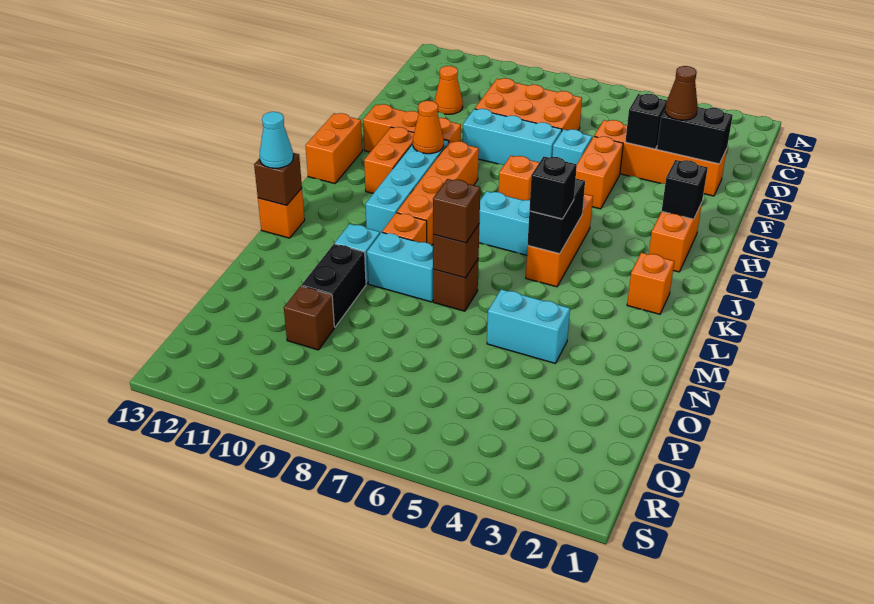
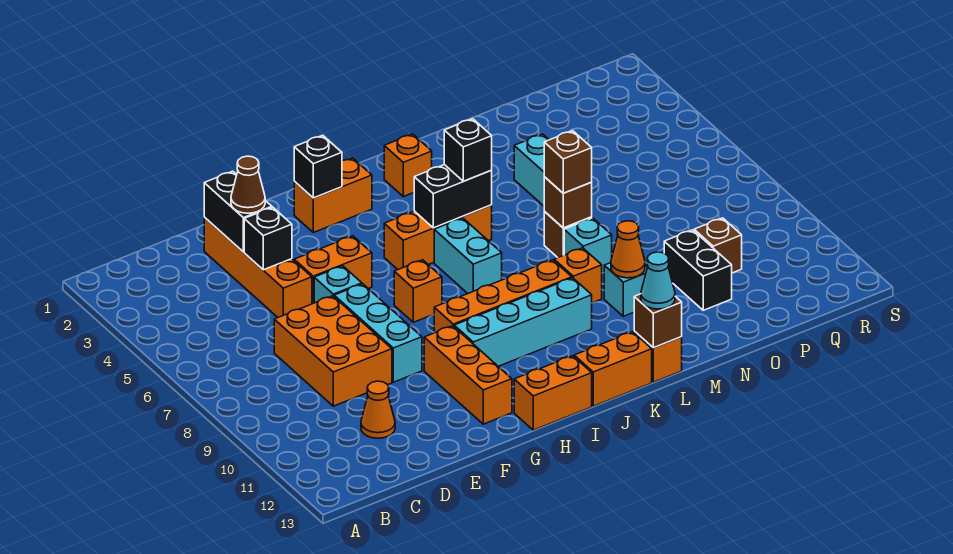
orange cone H10 level 2 -> orange cone M10 level 2
orange brick H11:I11 level 1 -> orange brick J13:K13 level 1
cyan brick M8:M9 level 1 -> cyan brick M8 level 1
black brick N10:O10 level 1 -> black brick O10:O11 level 1

